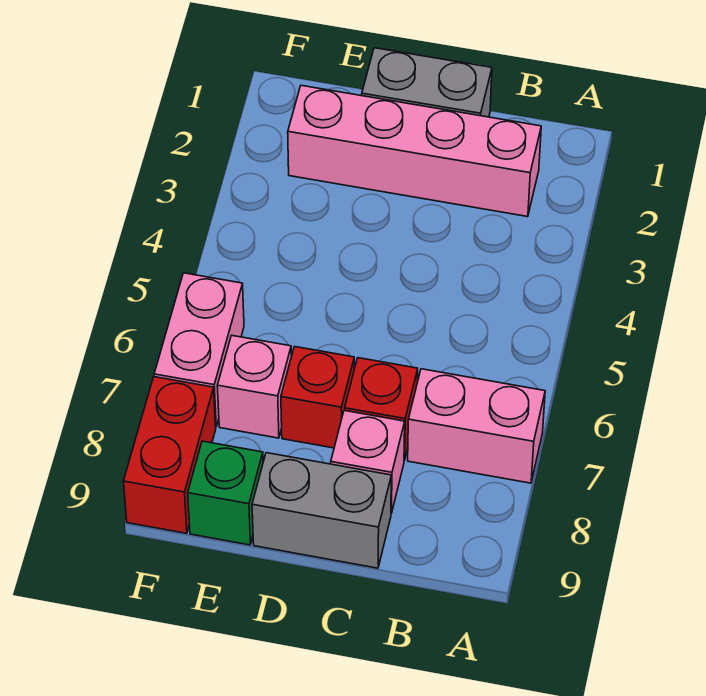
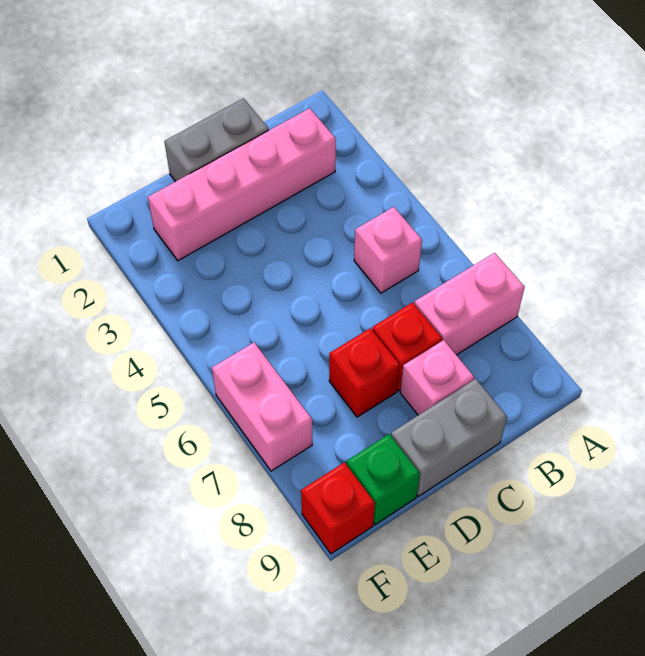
pink brick E7 level 1 -> pink brick B5 level 1
red brick F8:F9 level 1 -> red brick F9 level 1

